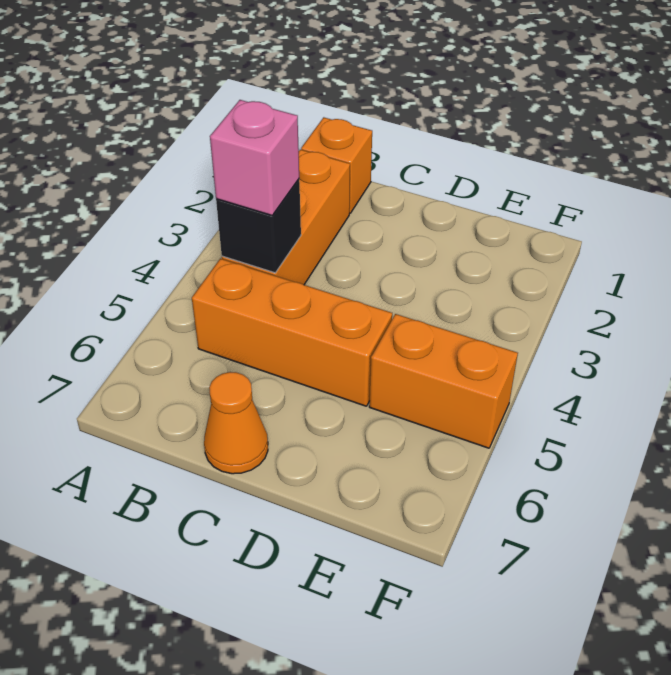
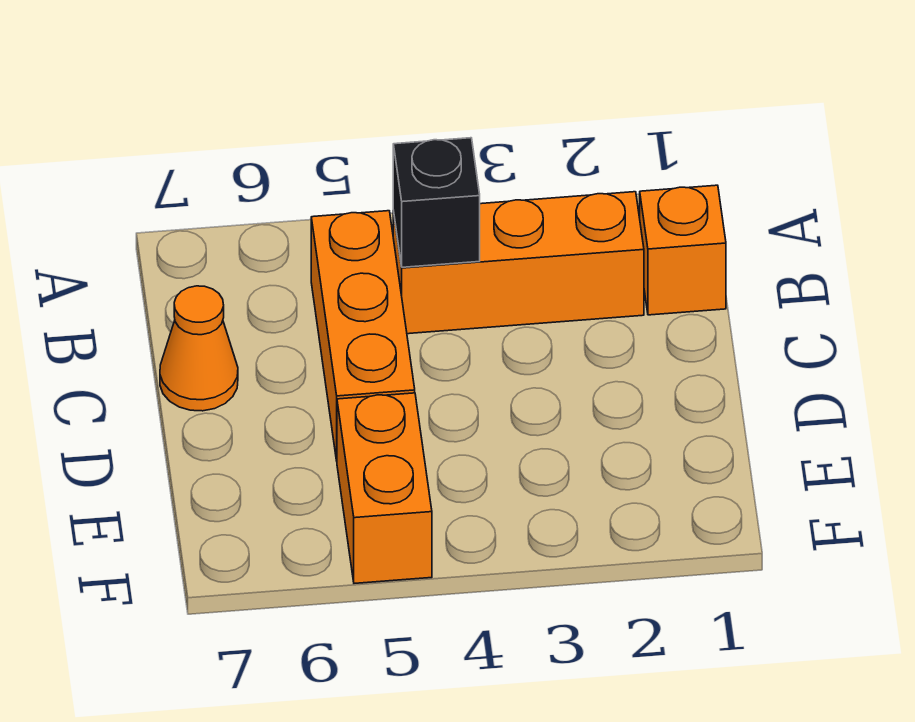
pink brick B4 level 3 -> none

